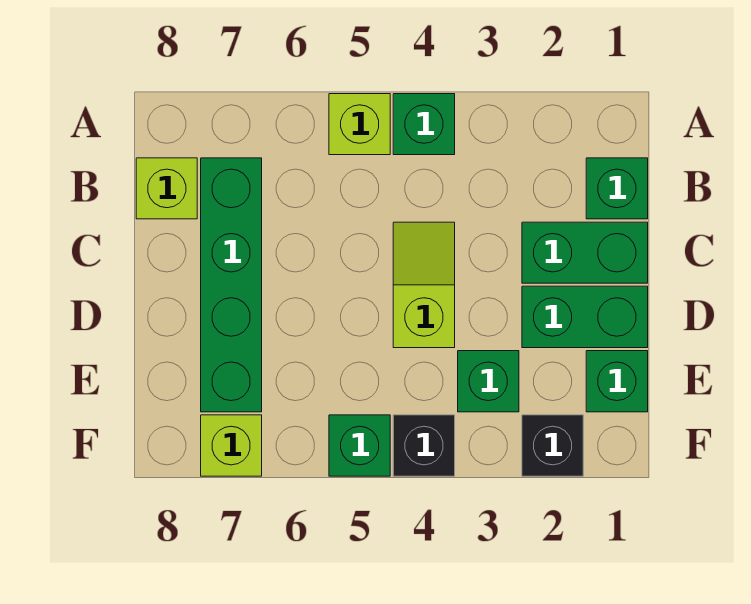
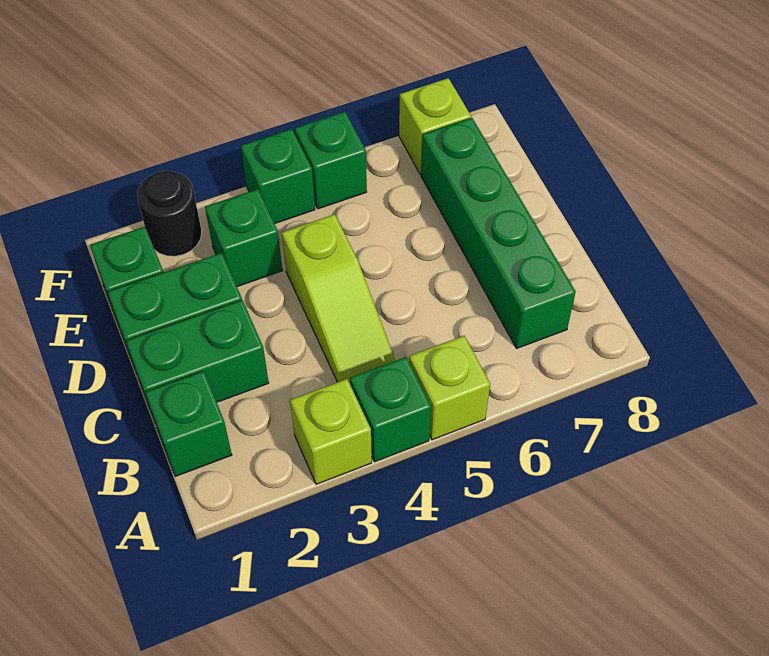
lime brick B8 level 1 -> lime brick A3 level 1
lime slope C4:D4 level 1 top D -> lime slope B4:D4 level 1 top D
black brick F2 level 1 -> black round brick F2 level 1
black brick F4 level 1 -> green brick F4 level 1

